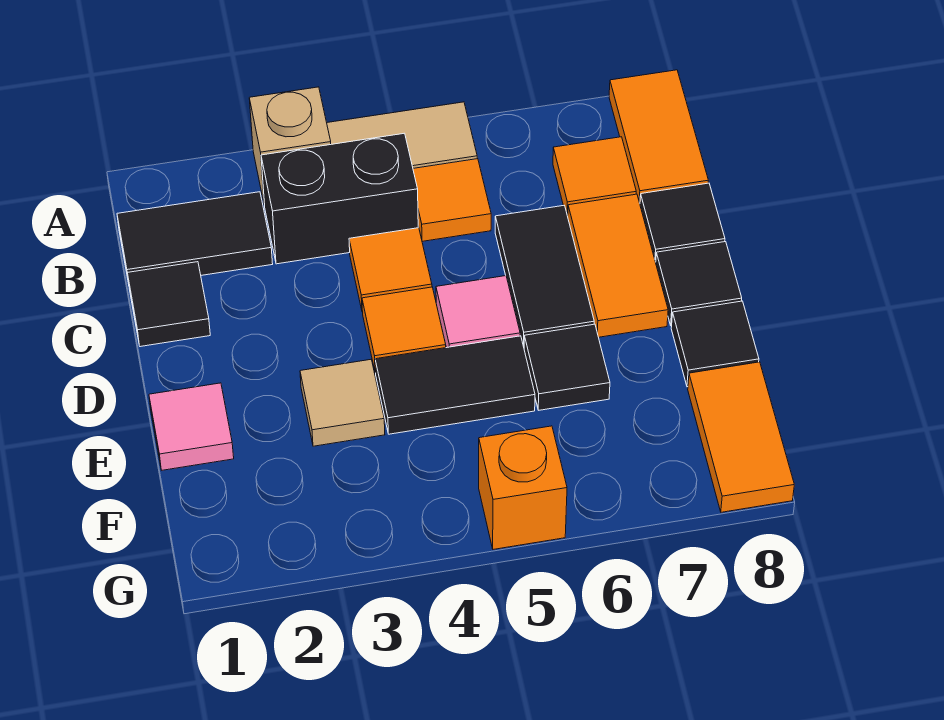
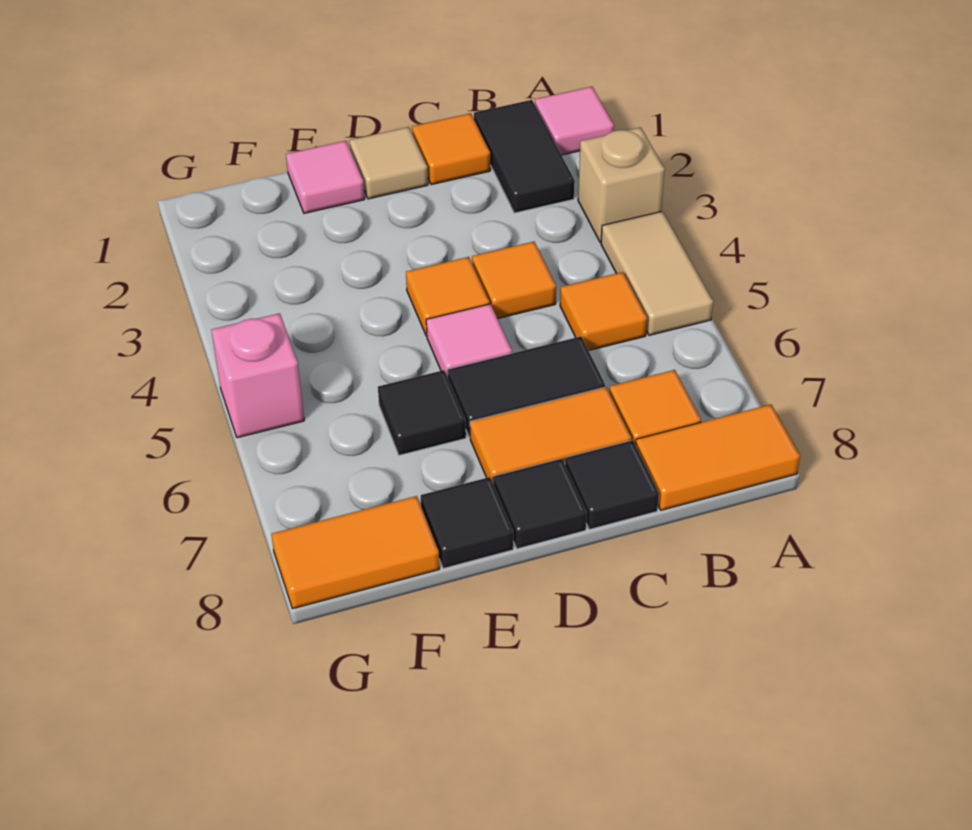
none -> pink tile A1 level 1
black brick B3:B4 level 1 -> none
black tile C1 level 1 -> orange tile C1 level 1
tan tile E3 level 1 -> tan tile D1 level 1
black tile E4:E5 level 1 -> none
orange brick G5 level 1 -> pink brick G5 level 1

